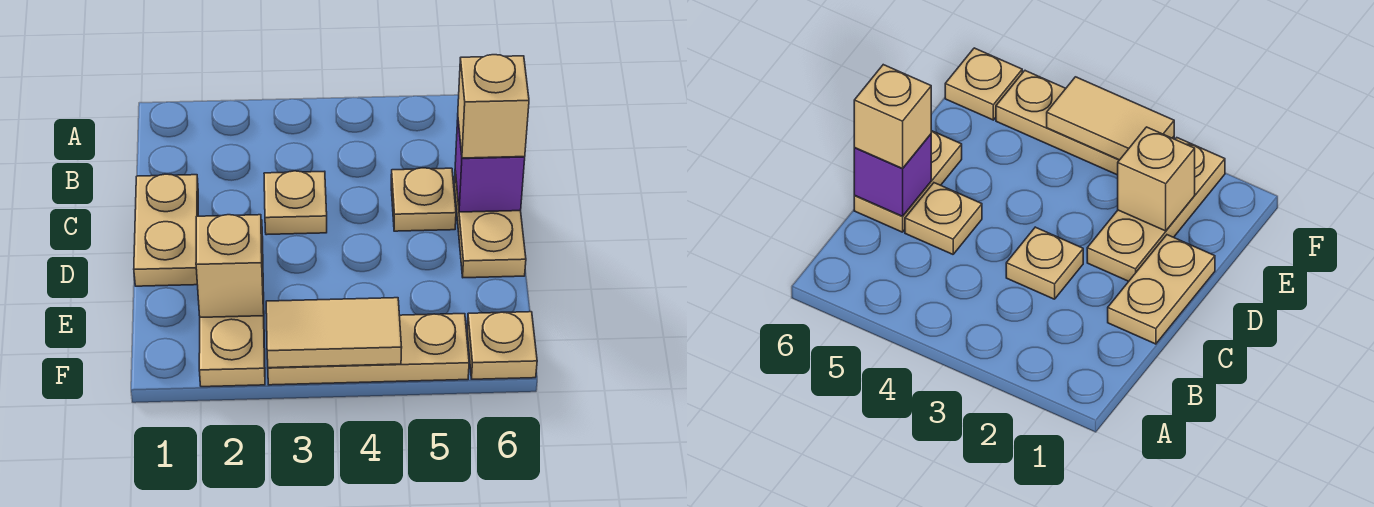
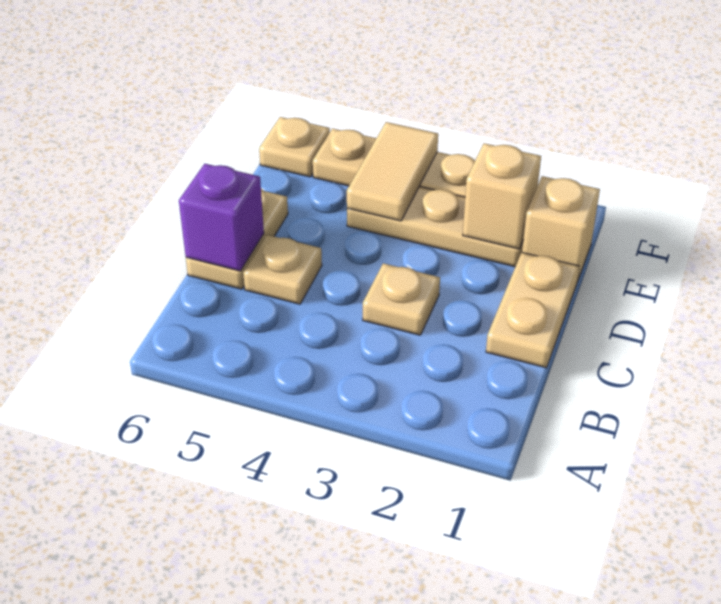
tan brick C6 level 3 -> tan brick E1 level 1
tan plate D2:F2 level 1 -> tan plate E2:E4 level 1
tan tile F3:F4 level 2 -> tan tile E4:F4 level 2

